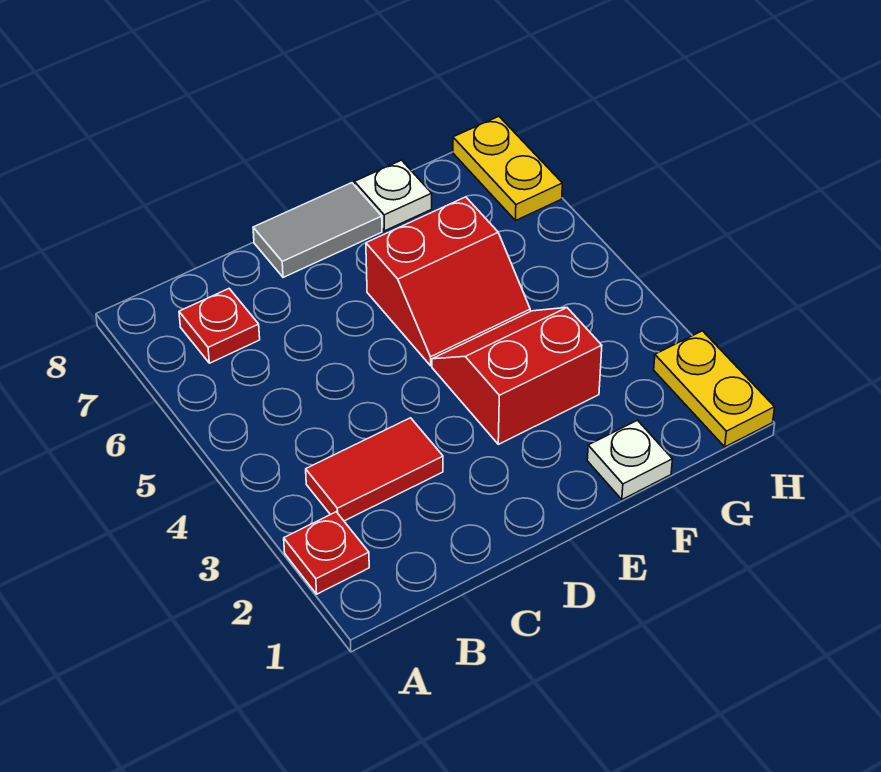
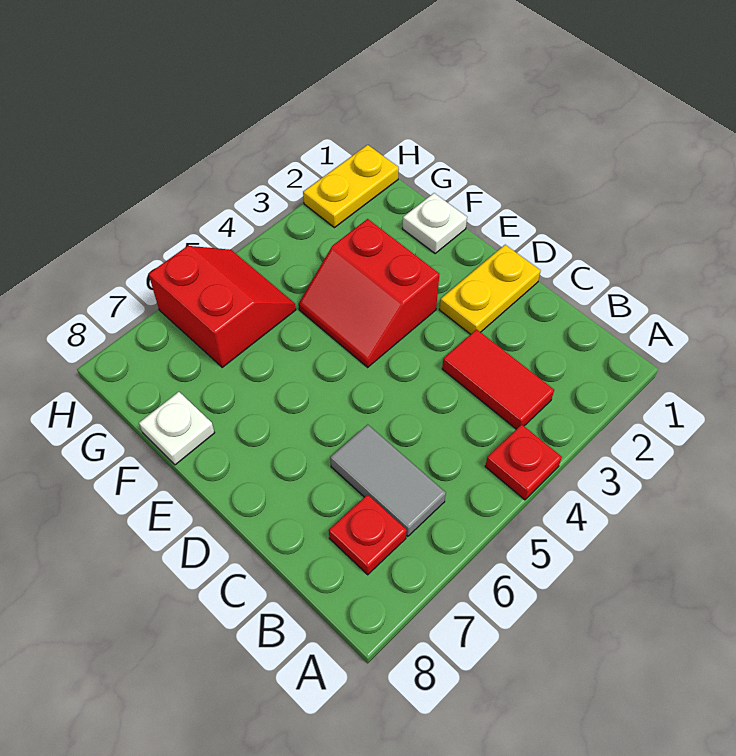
red plate A2 level 1 -> red plate A4 level 1
grey tile D8:E8 level 1 -> grey tile B6:C6 level 1
red slope E5:F6 level 1 top 6 -> red slope G5:H6 level 1 top 6
yellow plate H7:H8 level 1 -> yellow plate D1:D2 level 1

